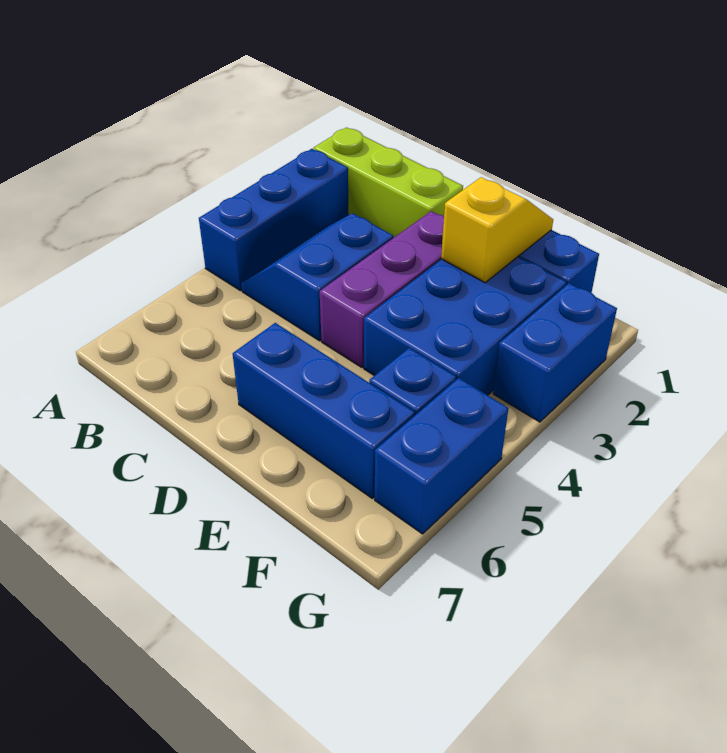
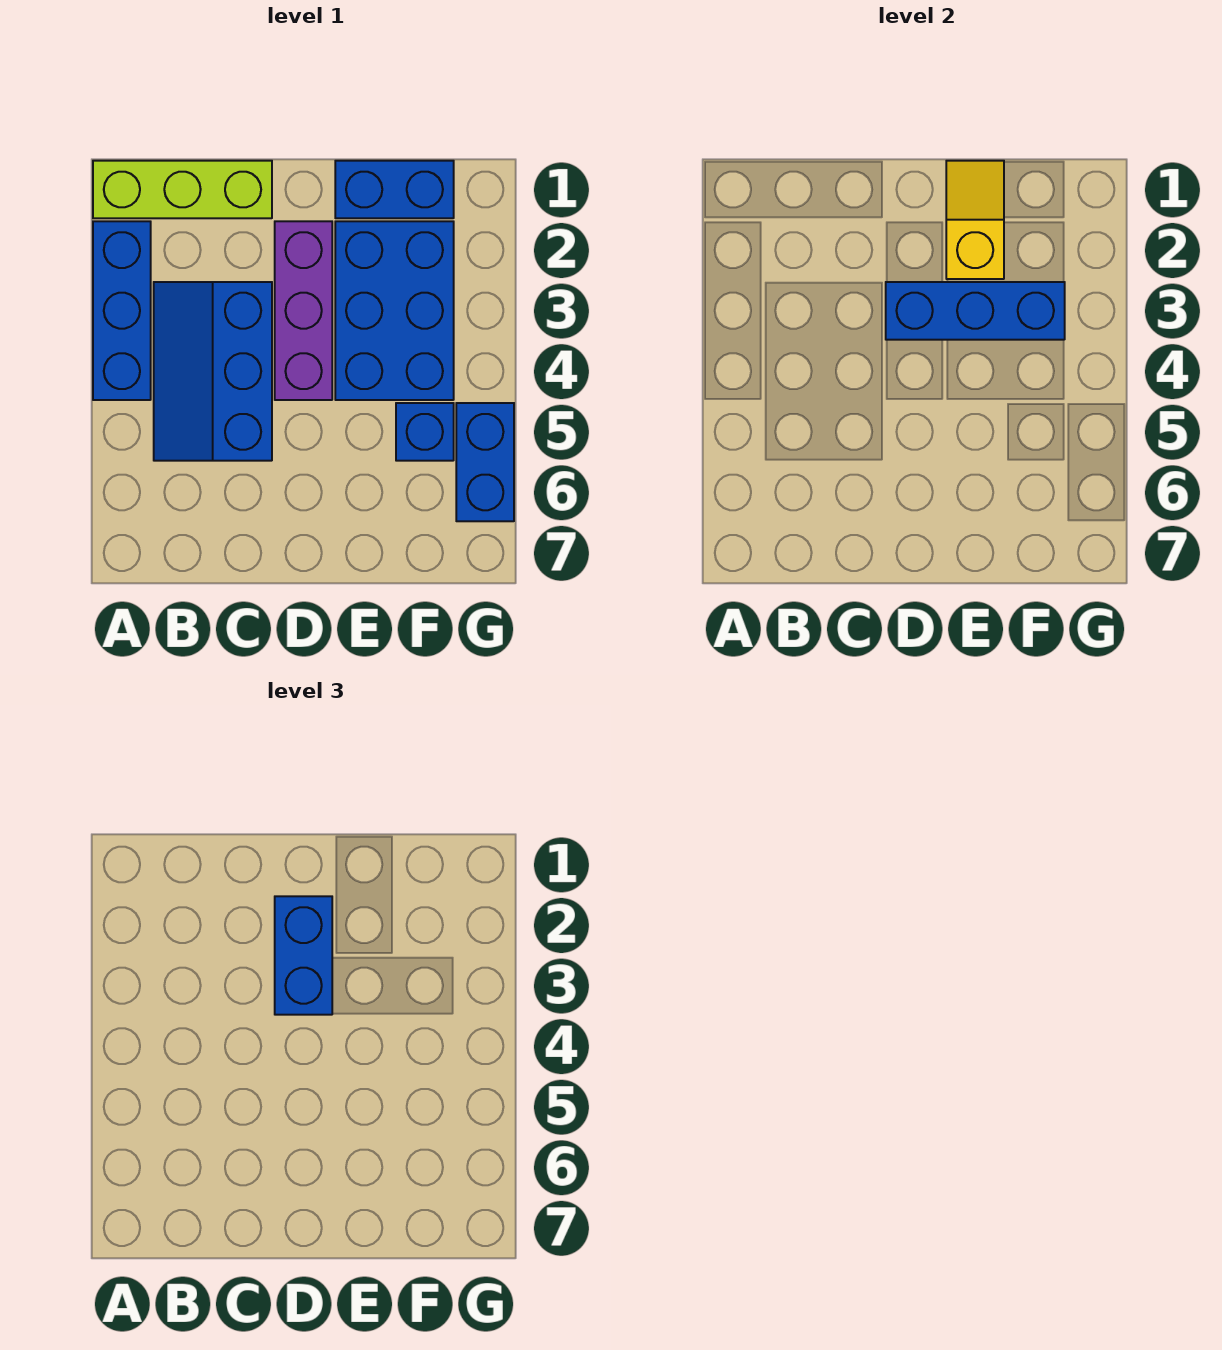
blue slope B3:C4 level 1 top C -> blue slope B3:C5 level 1 top C
blue brick D6:F6 level 1 -> blue brick D3:F3 level 2
blue brick G2:G3 level 1 -> blue brick D2:D3 level 3

